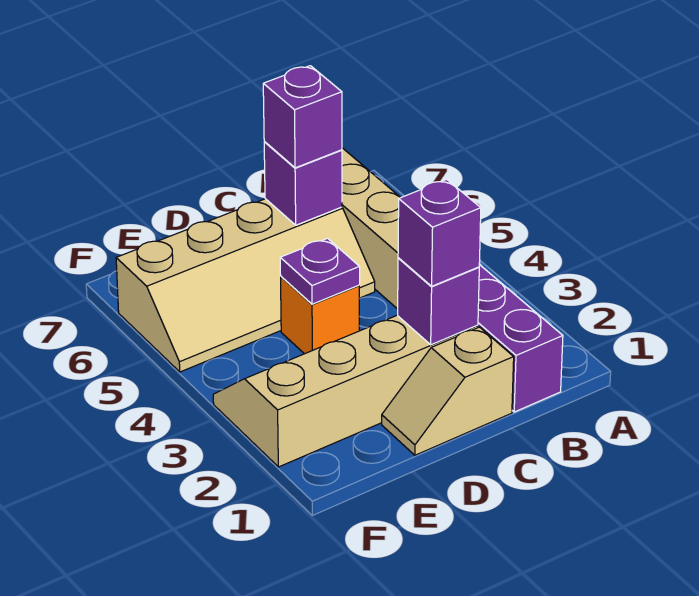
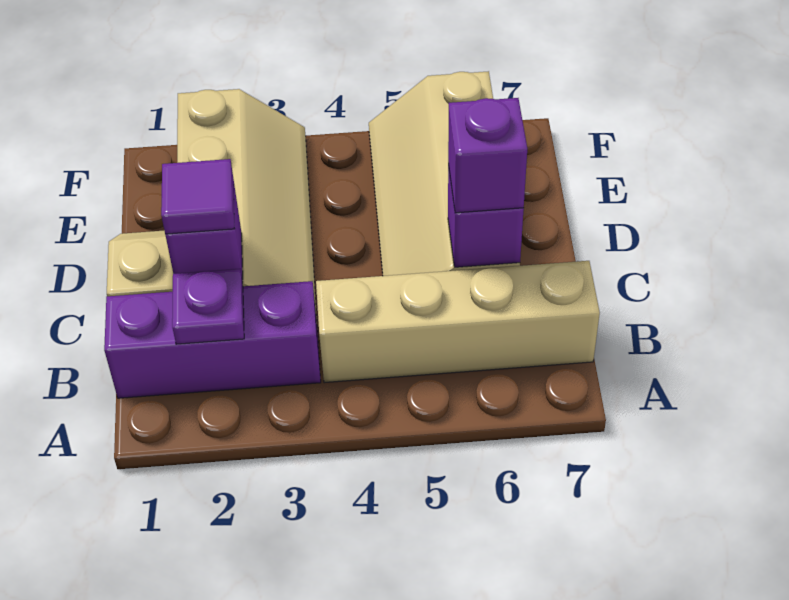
purple brick C2 level 3 -> purple tile C2 level 3
orange brick D4 level 1 -> none
purple plate D4 level 2 -> purple plate B2 level 2

